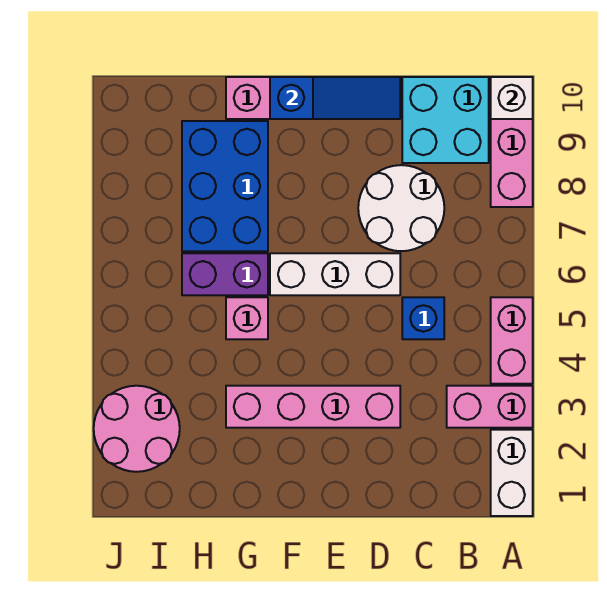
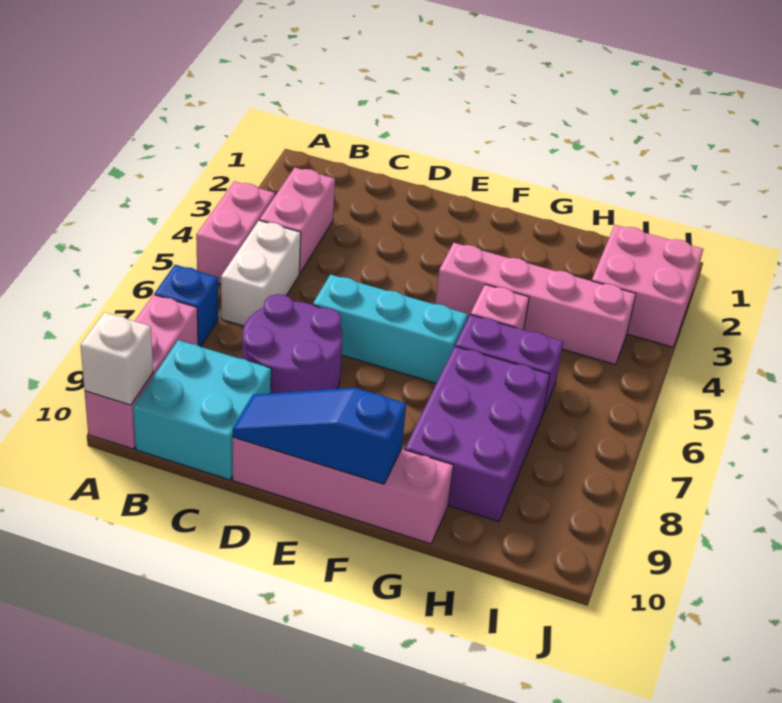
white brick A1:A2 level 1 -> white brick B5:B6 level 1
pink brick A3:B3 level 1 -> pink brick B3:B4 level 1
blue brick C5 level 1 -> blue brick A7 level 1
white round brick C7:D8 level 1 -> purple round brick C7:D8 level 1
pink brick D3:G3 level 1 -> pink brick F4:I4 level 1
white brick D6:F6 level 1 -> cyan brick D6:F6 level 1
blue brick G7:H9 level 1 -> purple brick G7:H9 level 1
pink round brick I2:J3 level 1 -> pink brick I2:J3 level 1

